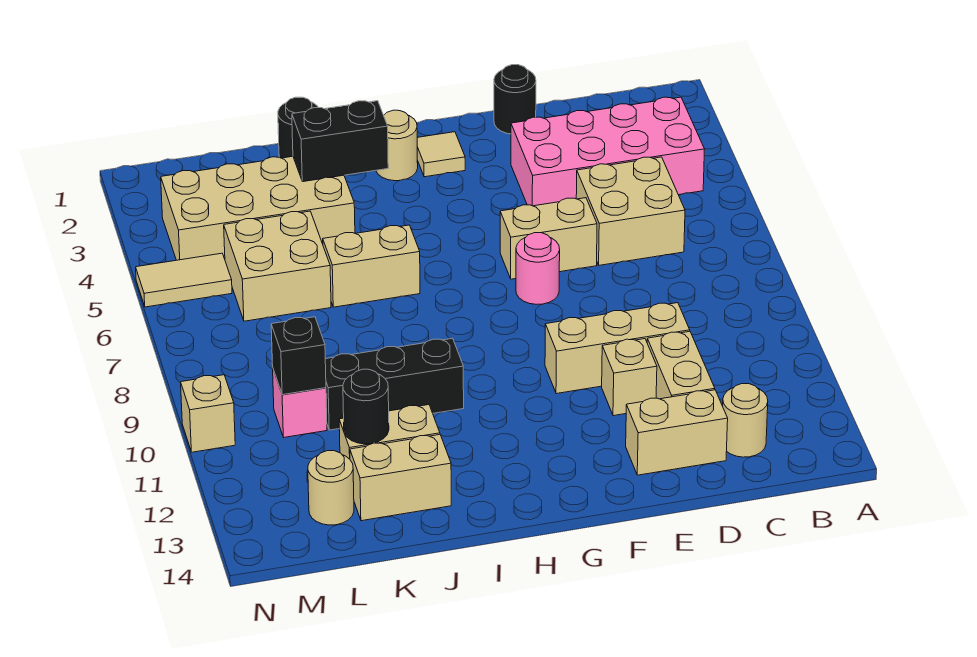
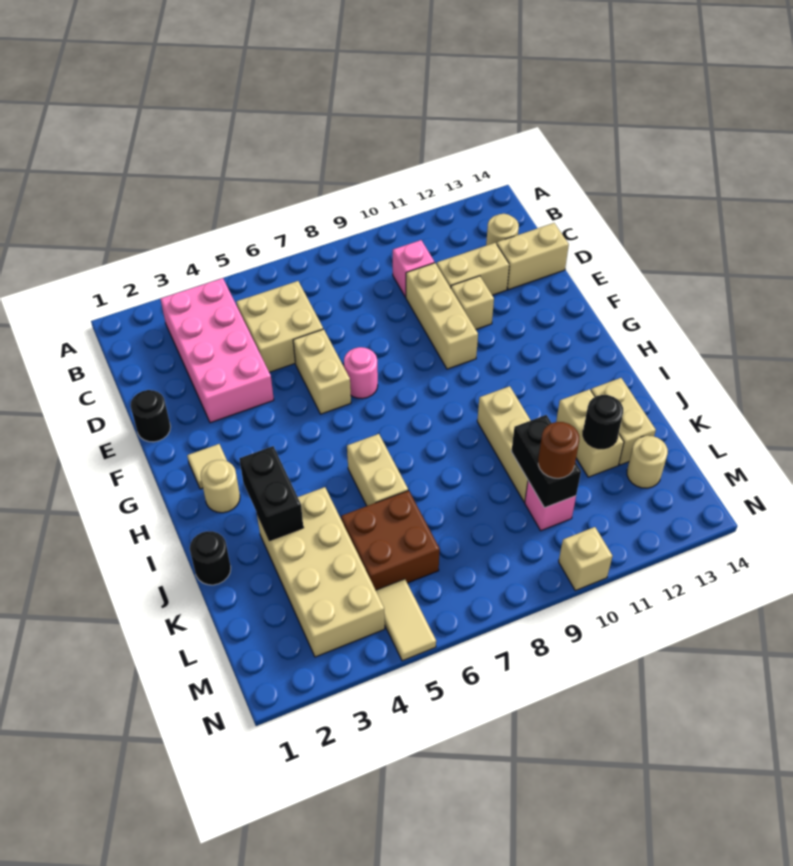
none -> pink brick C10 level 1
tan brick D13:E13 level 1 -> tan brick D13:D14 level 1
black brick I10:K10 level 1 -> tan brick I10:K10 level 1
tan brick K5:L6 level 1 -> brown brick K5:L6 level 1
black brick L10 level 2 -> black brick K10:L10 level 2
none -> brown round brick L10 level 3

